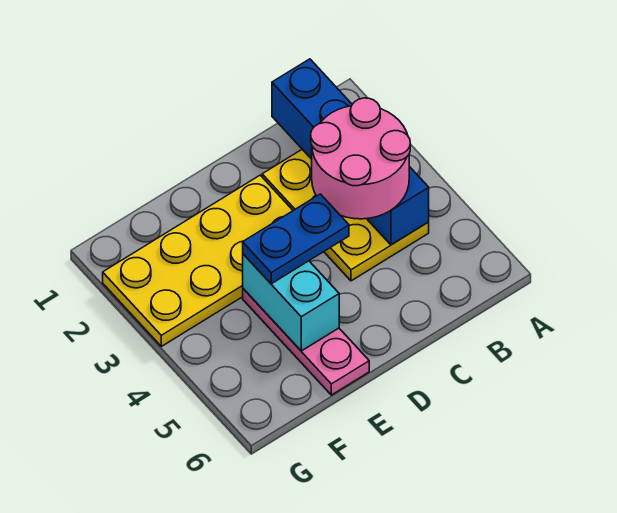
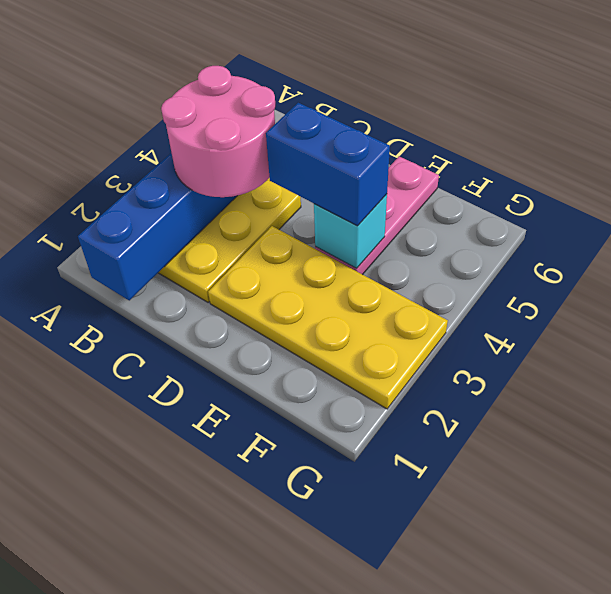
blue plate D4:E4 level 3 -> blue brick D4:E4 level 3
cyan brick E4:E5 level 2 -> cyan brick E4 level 2

